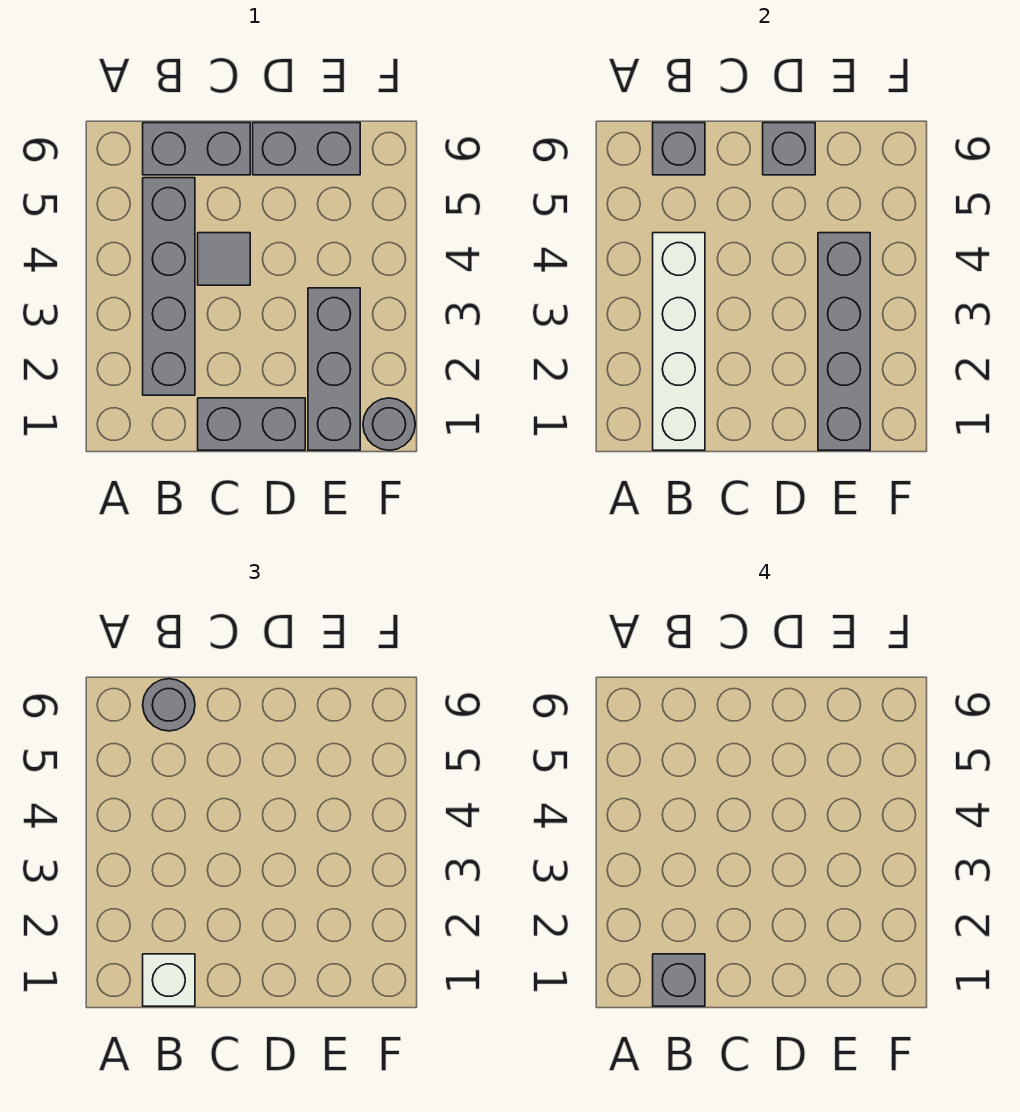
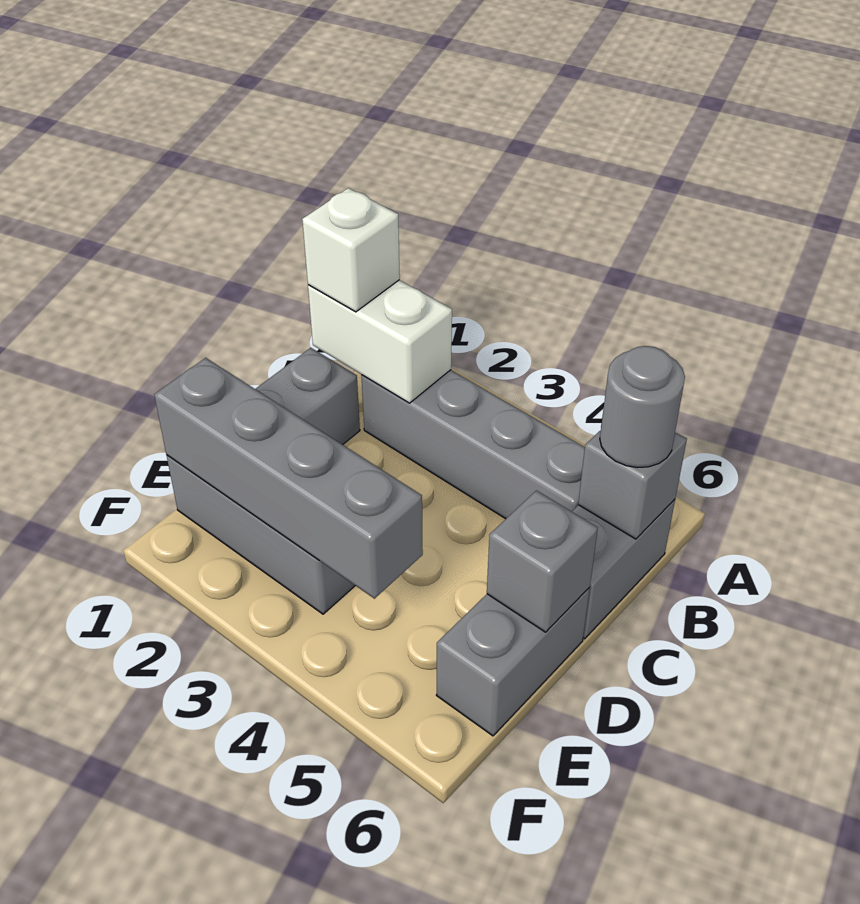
white brick B1:B4 level 2 -> white brick B1:B2 level 2
grey brick B1 level 4 -> none
grey tile C4 level 1 -> none
grey round brick F1 level 1 -> none

